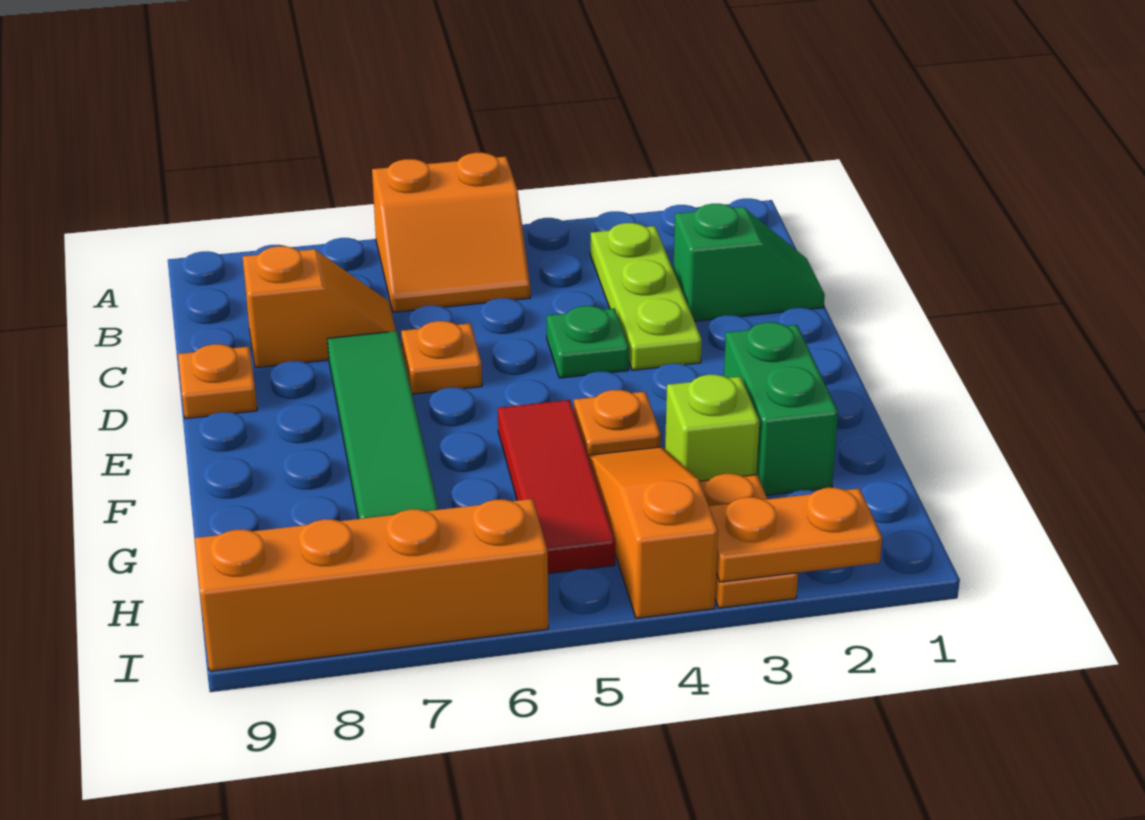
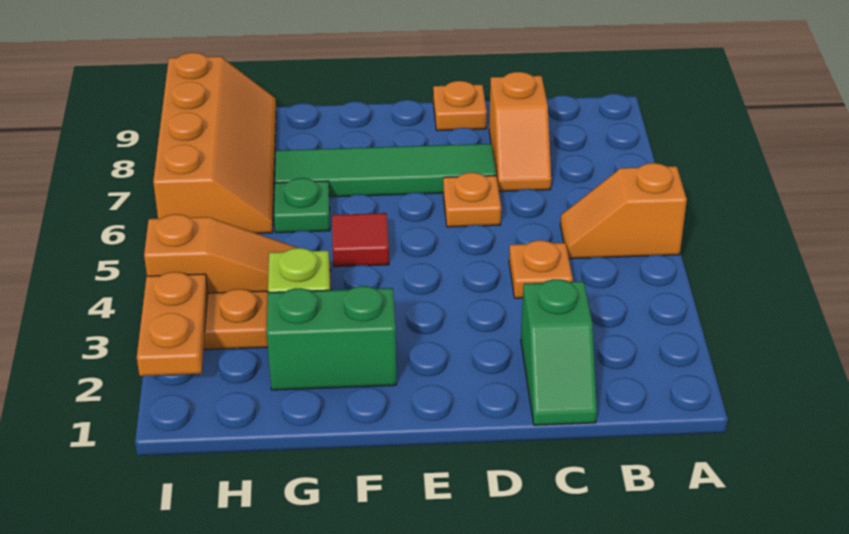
orange slope A5:B6 level 1 top A -> orange slope A5:B5 level 1 top A
lime plate B3:D3 level 1 -> none
green plate D4 level 1 -> green plate G6 level 1
orange plate F4 level 1 -> orange plate C4 level 1
red tile F5:H5 level 1 -> red tile F5 level 1

